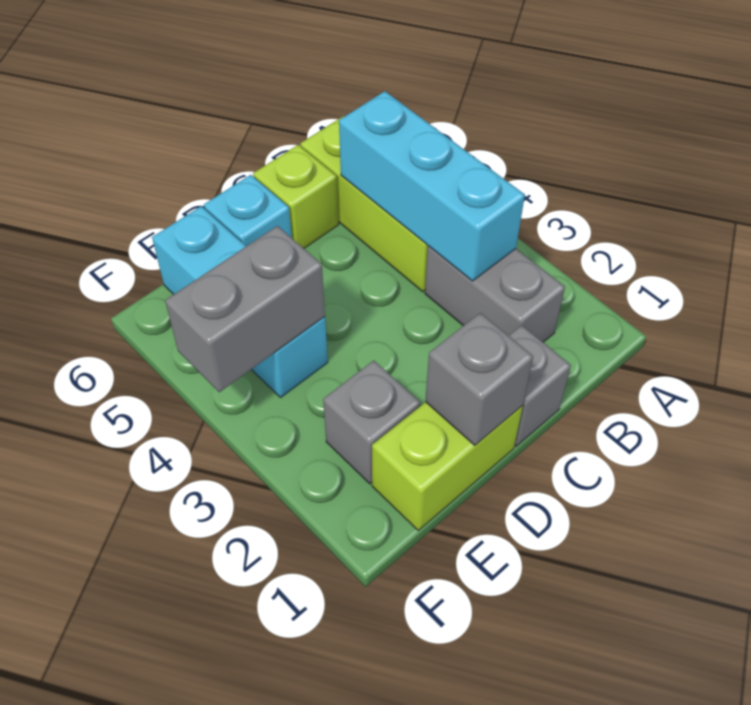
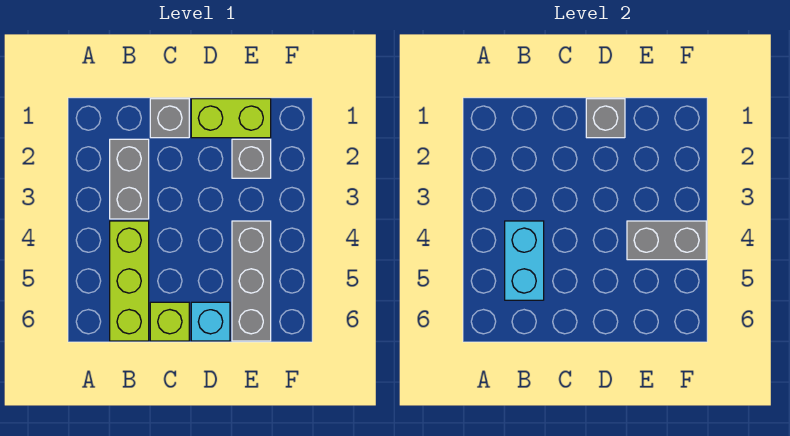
cyan brick B3:B5 level 2 -> cyan brick B4:B5 level 2
cyan brick E4:E6 level 1 -> grey brick E4:E6 level 1

